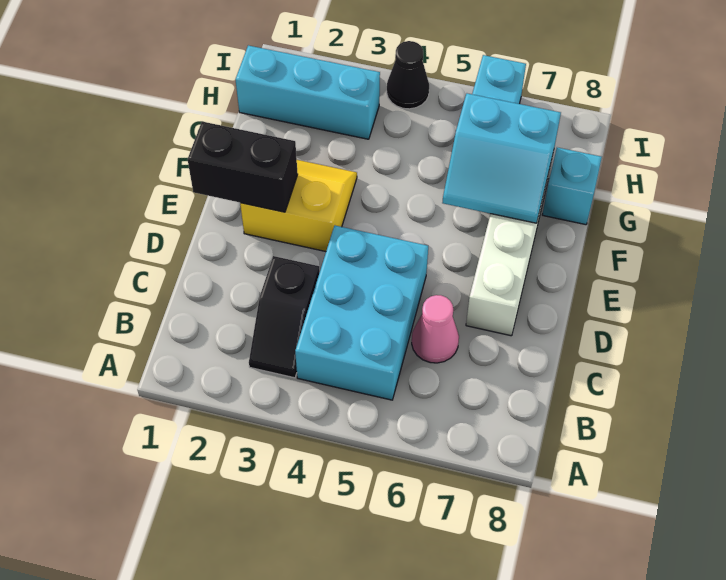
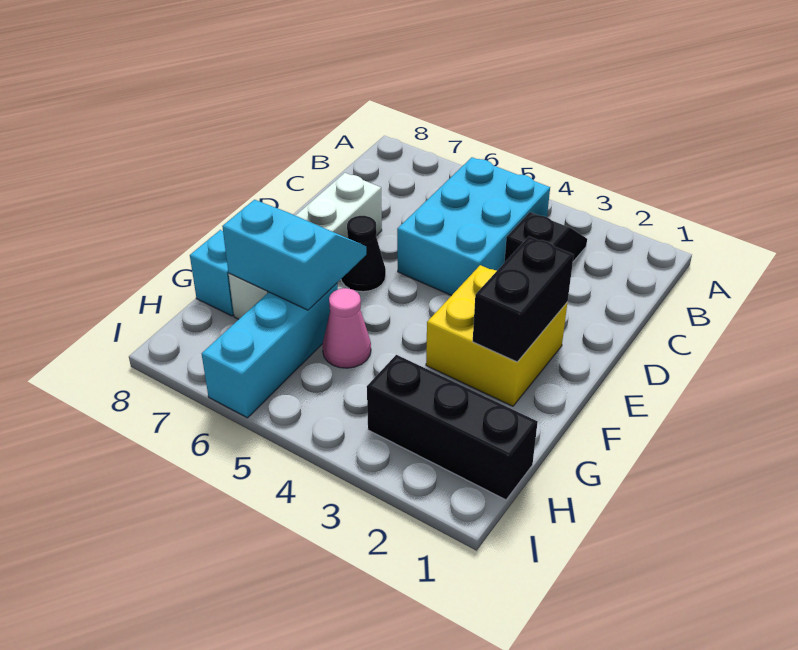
pink cone C6 level 1 -> pink cone G5 level 1
black brick E1:E2 level 2 -> black brick E2:F2 level 2
yellow slope E2:F3 level 1 top E -> yellow brick E2:F3 level 1
cyan brick H1:H3 level 1 -> black brick H1:H3 level 1
black cone I4 level 1 -> black cone E6 level 1

